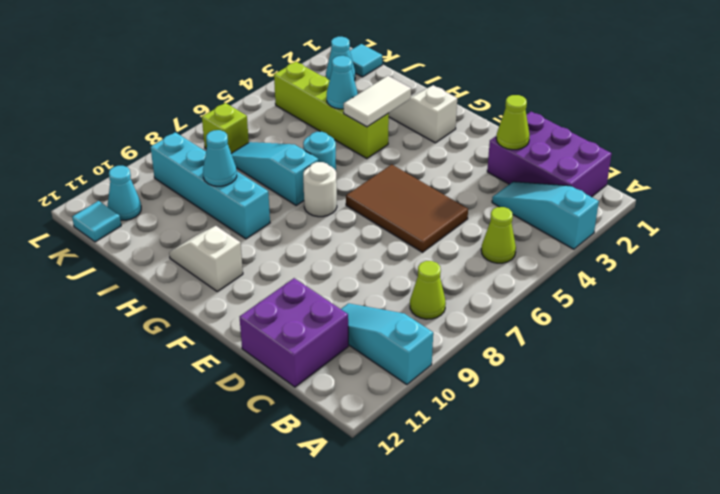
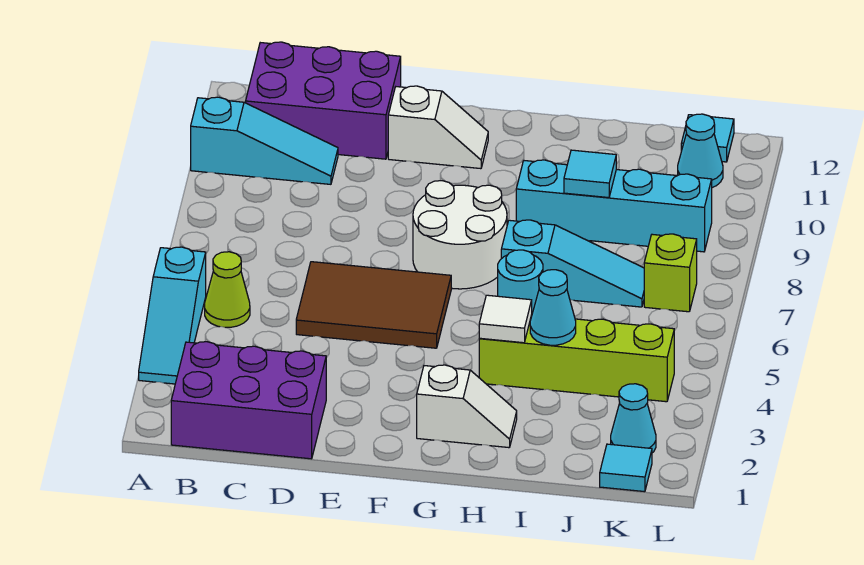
cyan slope A3:C3 level 1 top A -> cyan slope A3:A5 level 1 top 5
lime cone B8 level 1 -> none
purple brick C11:D12 level 1 -> purple brick B11:D12 level 1
lime cone D2 level 2 -> none
white round brick G7 level 1 -> white round brick F7:G8 level 1
white slope G11:H11 level 1 top G -> white slope E11:F11 level 1 top E
white tile H3:H4 level 2 -> white tile H4 level 2
cyan cone I9 level 2 -> cyan tile I9 level 2

